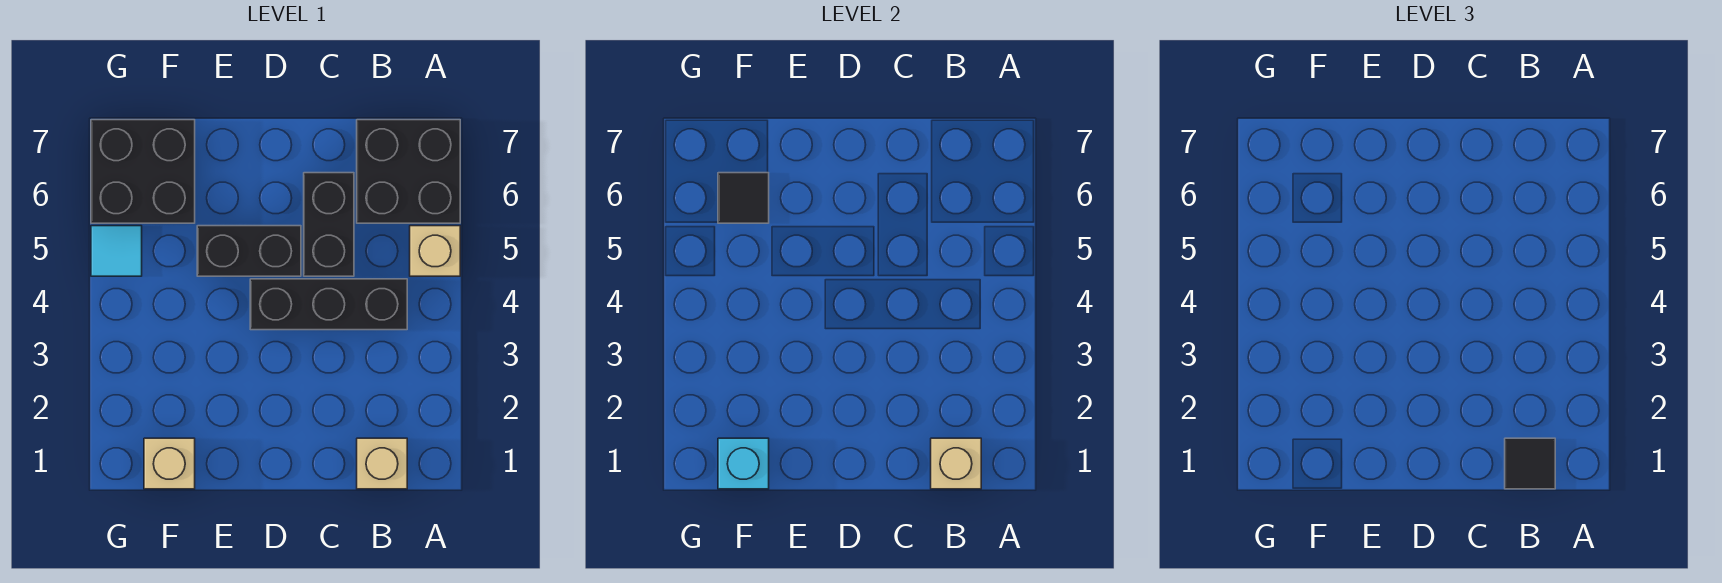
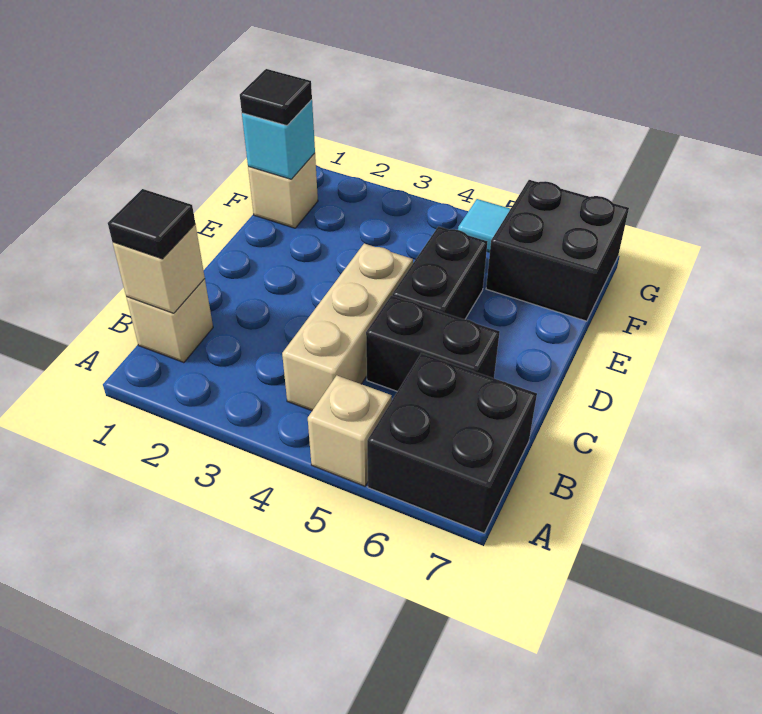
black brick B4:D4 level 1 -> tan brick B4:D4 level 1
black tile F6 level 2 -> black tile F1 level 3

